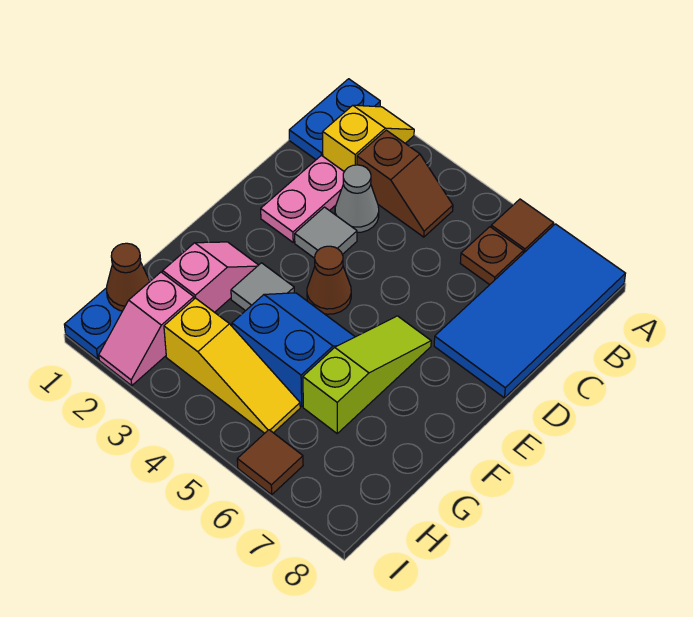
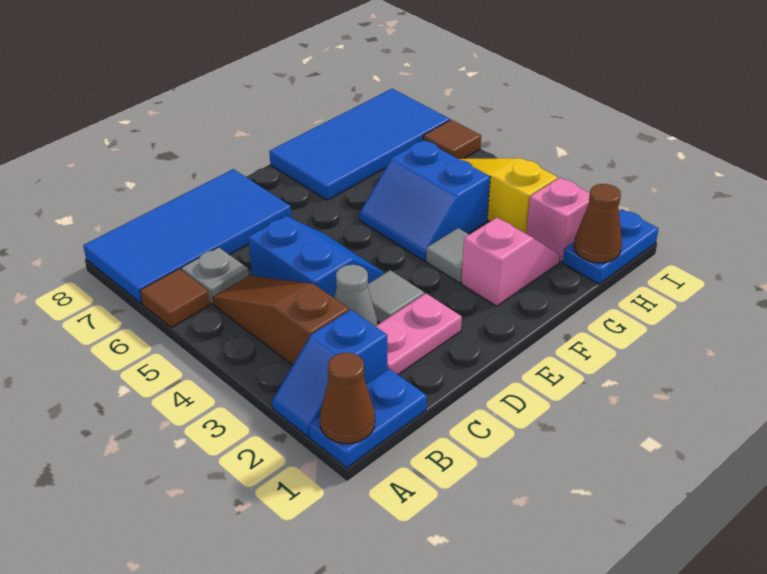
yellow slope A2:B2 level 1 top B -> blue slope A2:B2 level 1 top B
brown slope B3:B4 level 1 top 3 -> brown slope B3:B5 level 1 top 3
brown plate B6 level 1 -> grey plate B6 level 1
none -> blue slope C4:D5 level 1 top C
brown cone E4 level 1 -> brown cone A1 level 2
lime slope E6:G6 level 1 top G -> none
pink slope F2:G2 level 1 top G -> pink slope F2:G2 level 1 top F
none -> blue tile F7:I8 level 1

